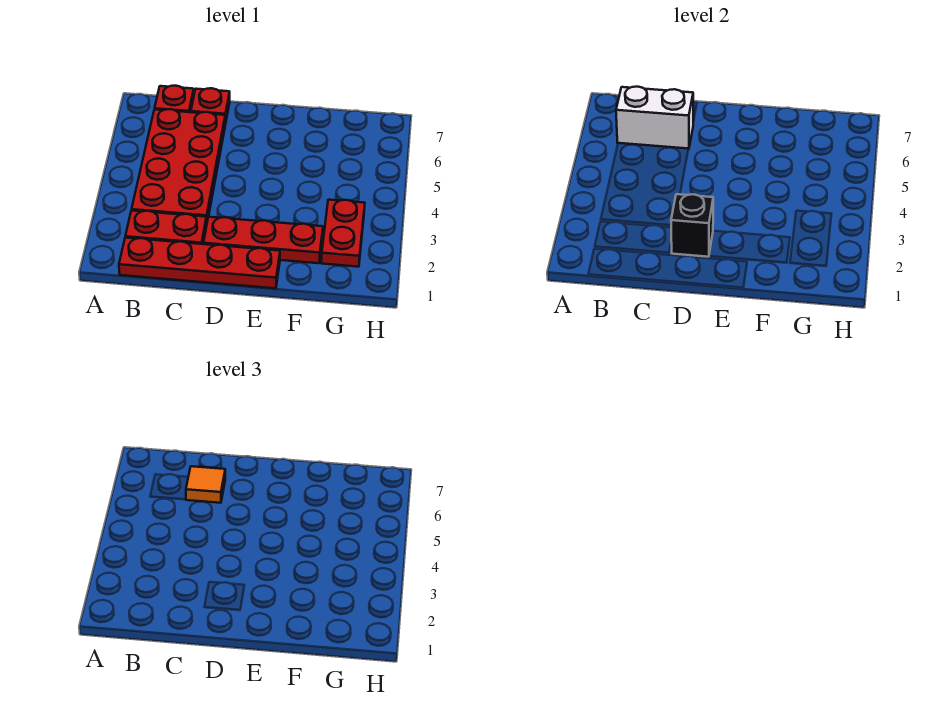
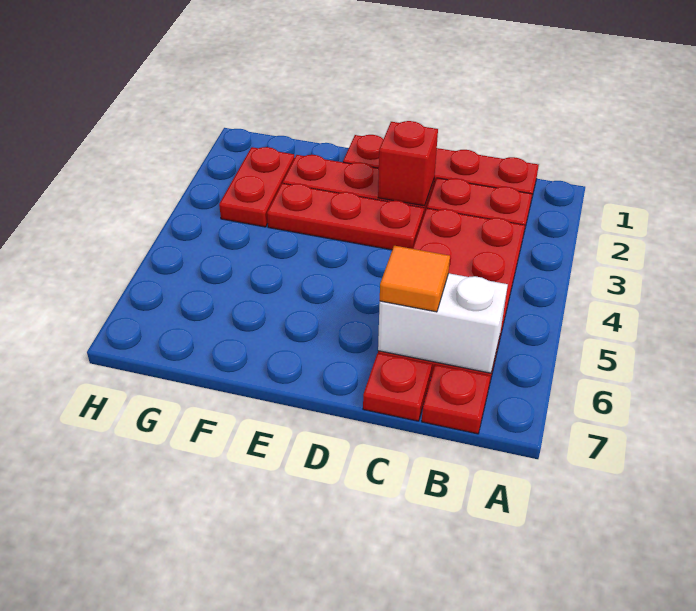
black brick D2 level 2 -> red brick D2 level 2
none -> red plate D3:F3 level 1

